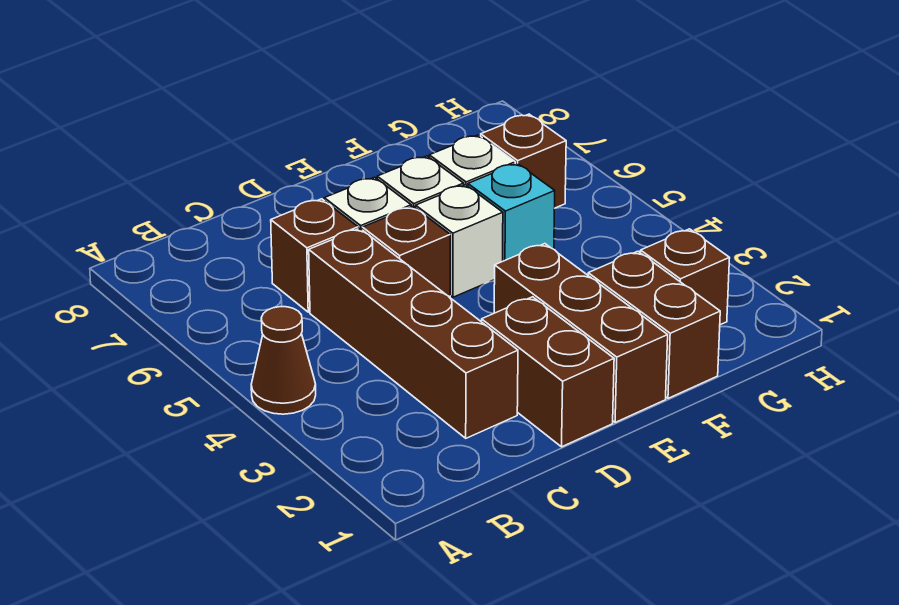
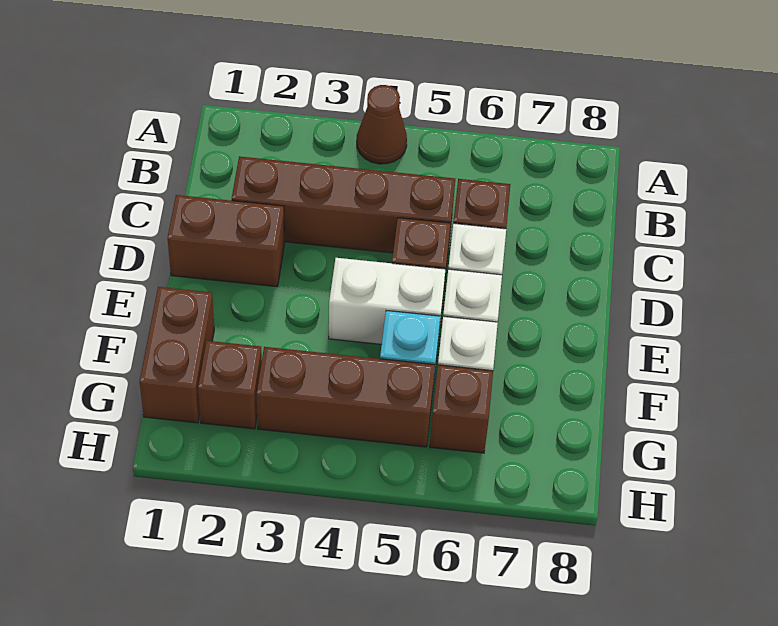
brown brick E1:E3 level 1 -> brown brick G3:G5 level 1
white brick E5 level 1 -> white brick E4:E5 level 1
brown brick F1:F2 level 1 -> brown brick F1:G1 level 1

